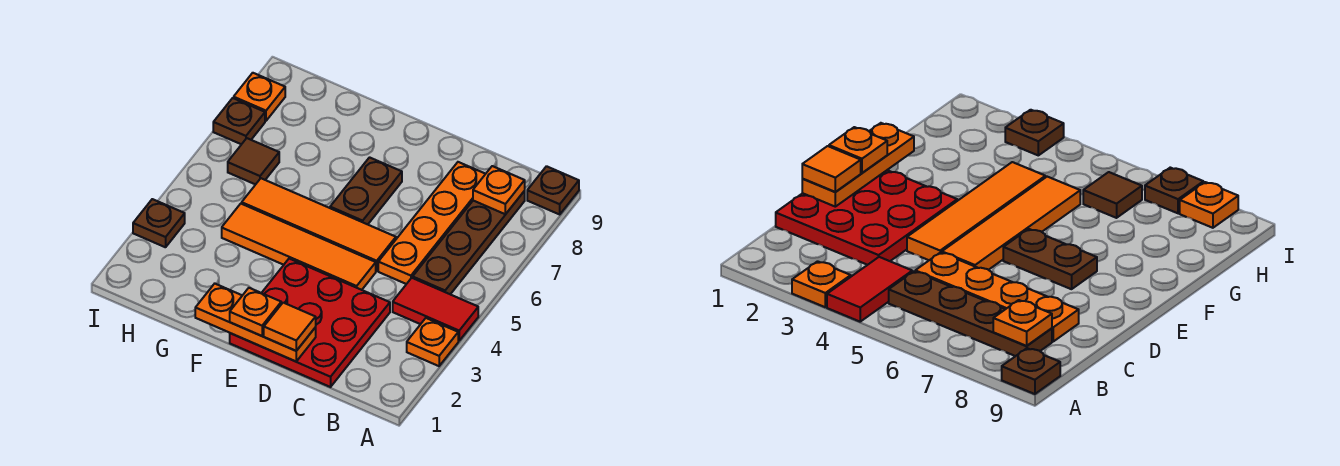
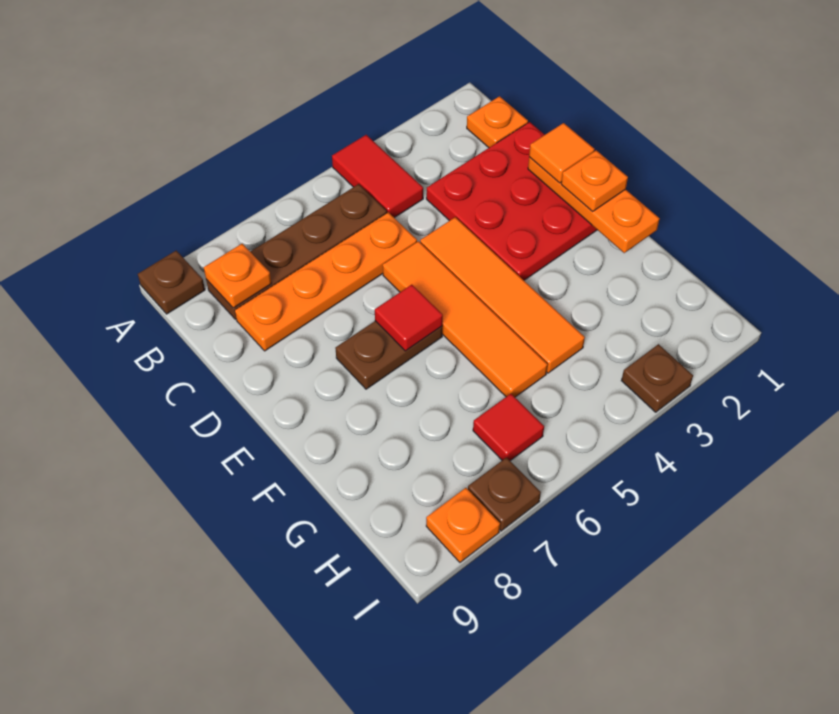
orange plate A3 level 1 -> orange plate B1 level 1
none -> red tile E6 level 2
brown tile H6 level 1 -> red tile H6 level 1

